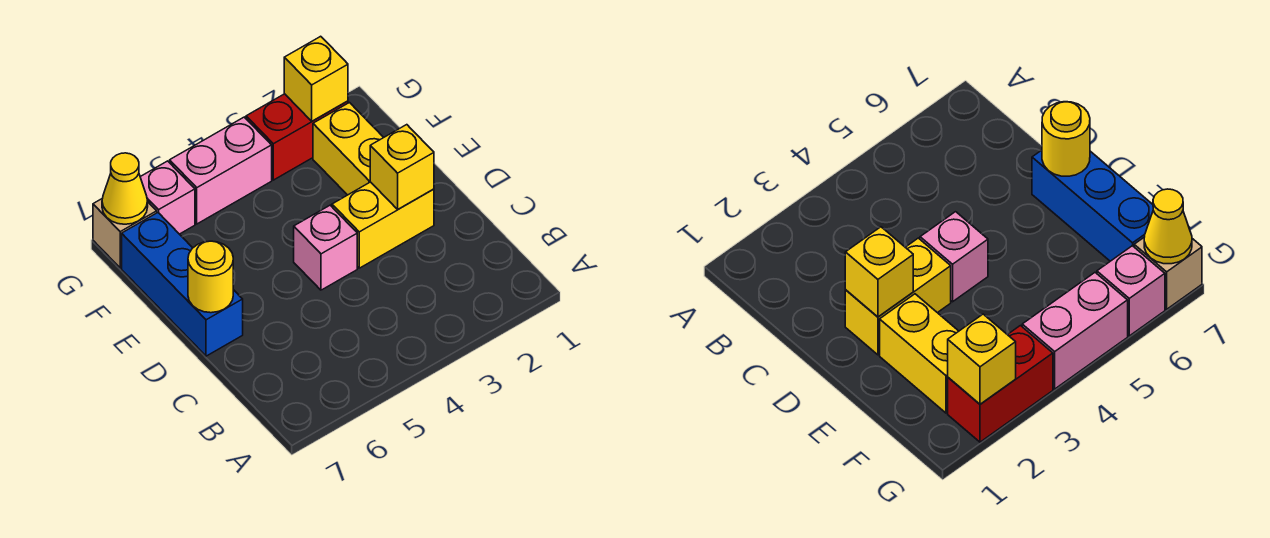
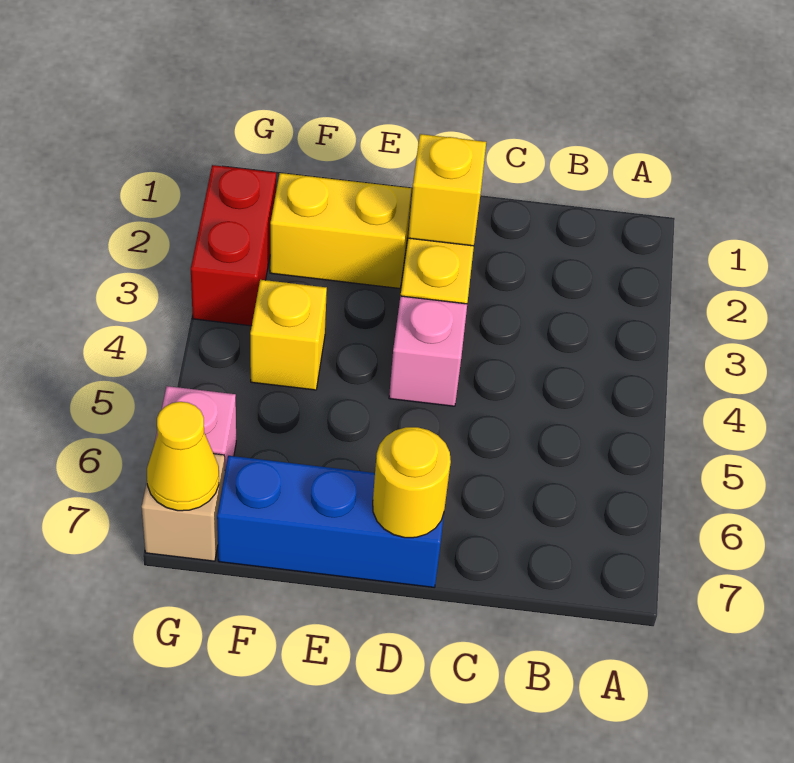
yellow brick G2 level 2 -> yellow brick F4 level 1
pink brick G4:G5 level 1 -> none

